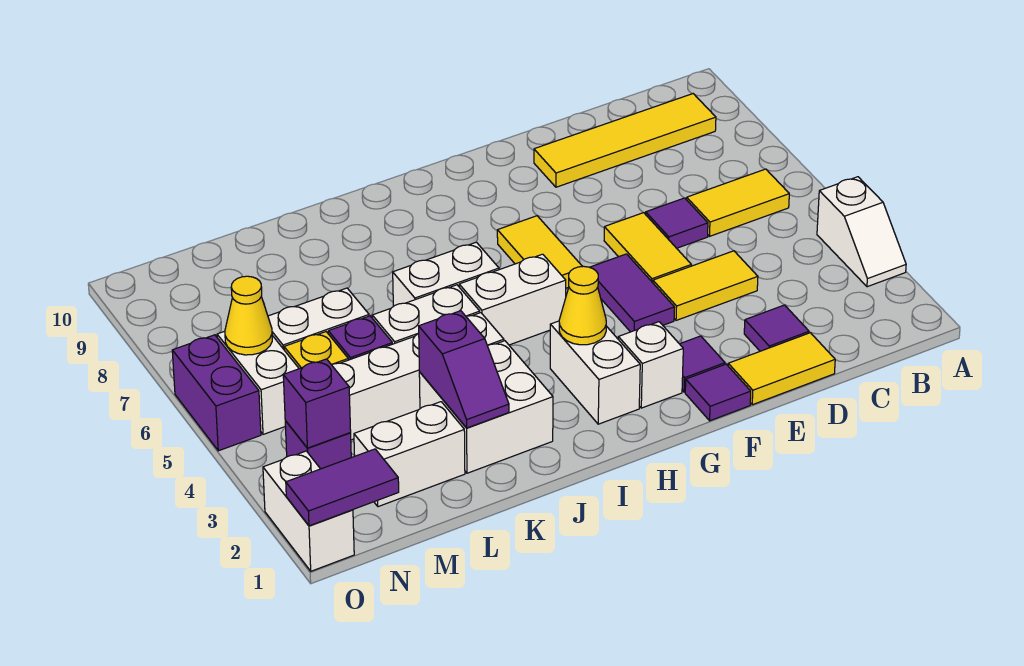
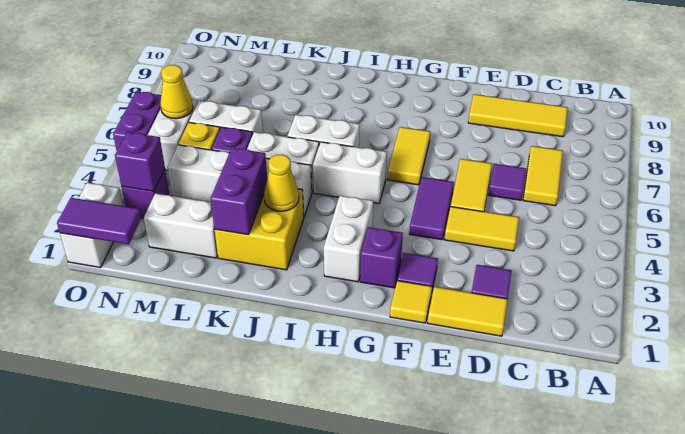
white slope A3:A4 level 1 top 4 -> none
yellow tile B6:C6 level 1 -> yellow tile C6:C7 level 1
yellow tile B9:E9 level 1 -> yellow tile C9:E9 level 1
purple tile F1 level 1 -> yellow tile F1 level 1
white brick G2 level 1 -> purple brick G2 level 1
yellow cone H3 level 2 -> yellow cone J3 level 2
white brick J2:K3 level 1 -> yellow brick J2:K3 level 1
purple slope K2:K3 level 2 top 3 -> purple brick K2:K3 level 2

